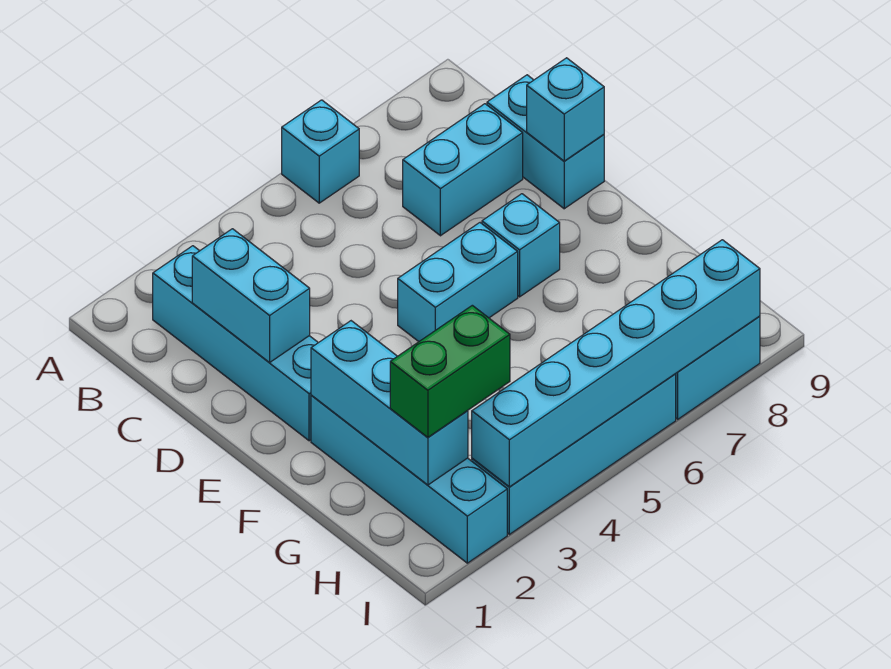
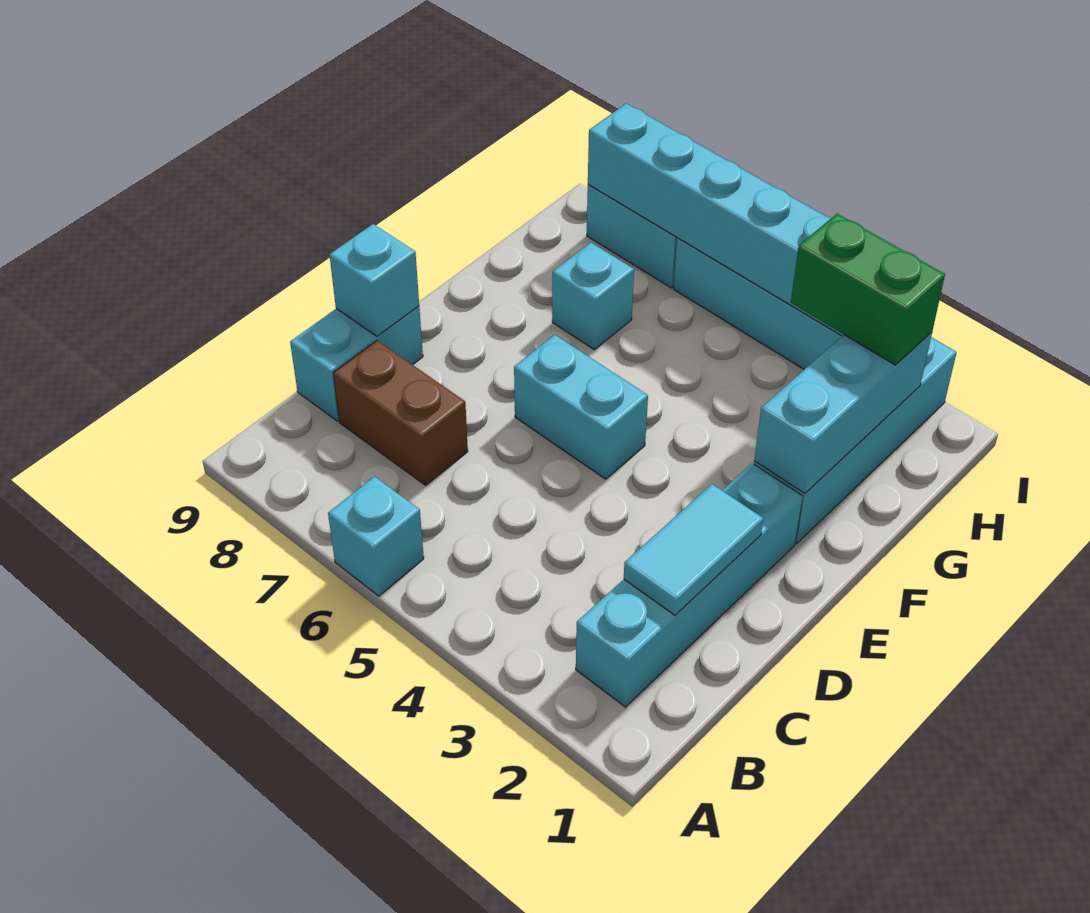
cyan brick C2:D2 level 2 -> cyan tile C2:D2 level 2
cyan brick C7:C8 level 1 -> brown brick C7:C8 level 1
cyan brick E7 level 1 -> cyan brick G7 level 1

